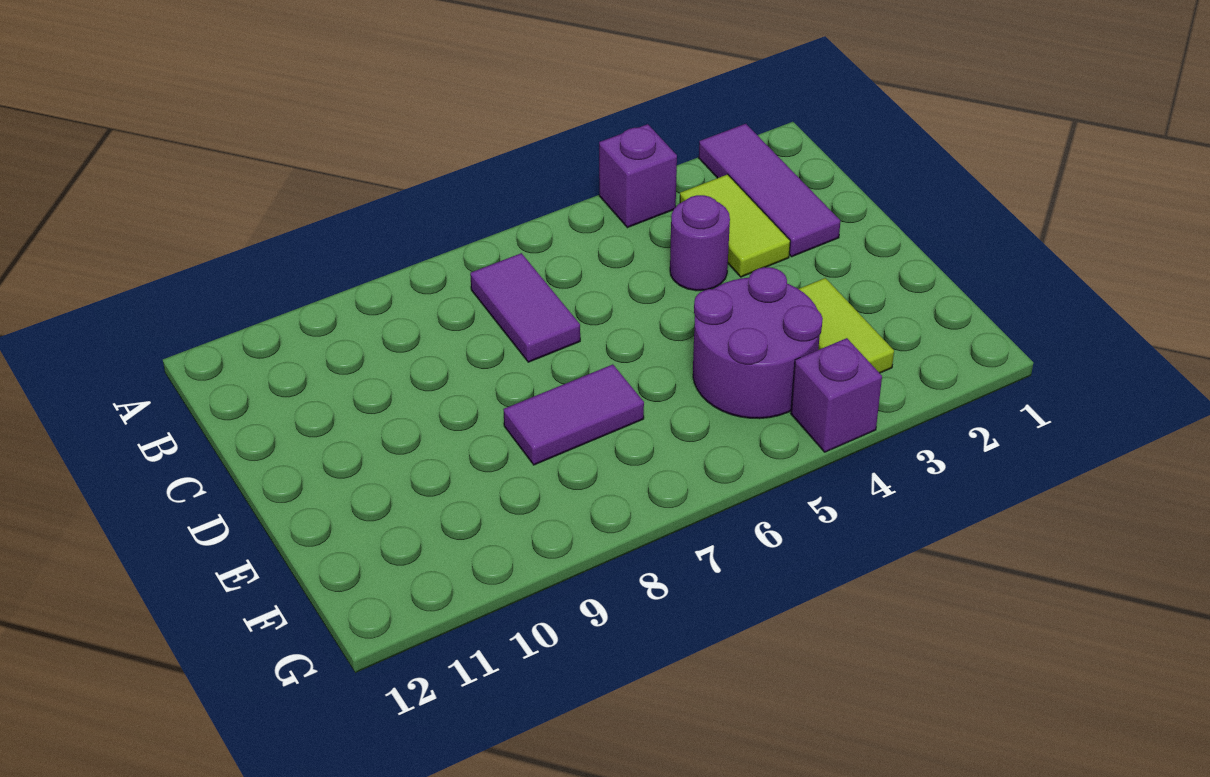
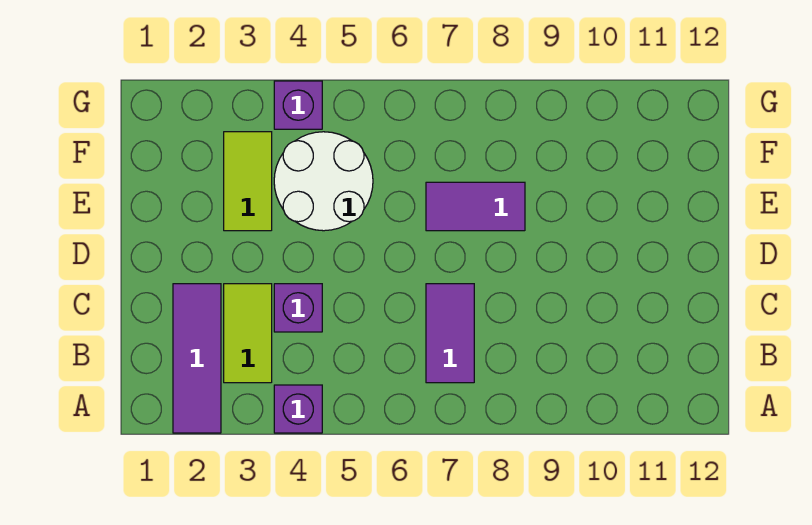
purple round brick C4 level 1 -> purple brick C4 level 1
purple round brick E4:F5 level 1 -> white round brick E4:F5 level 1

